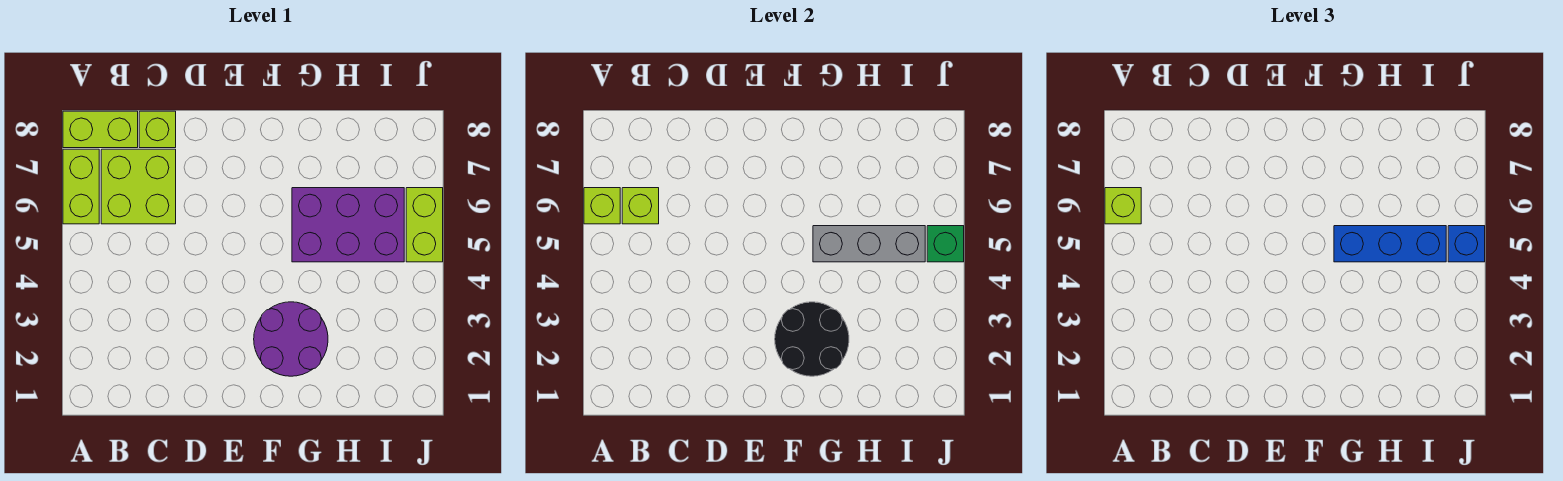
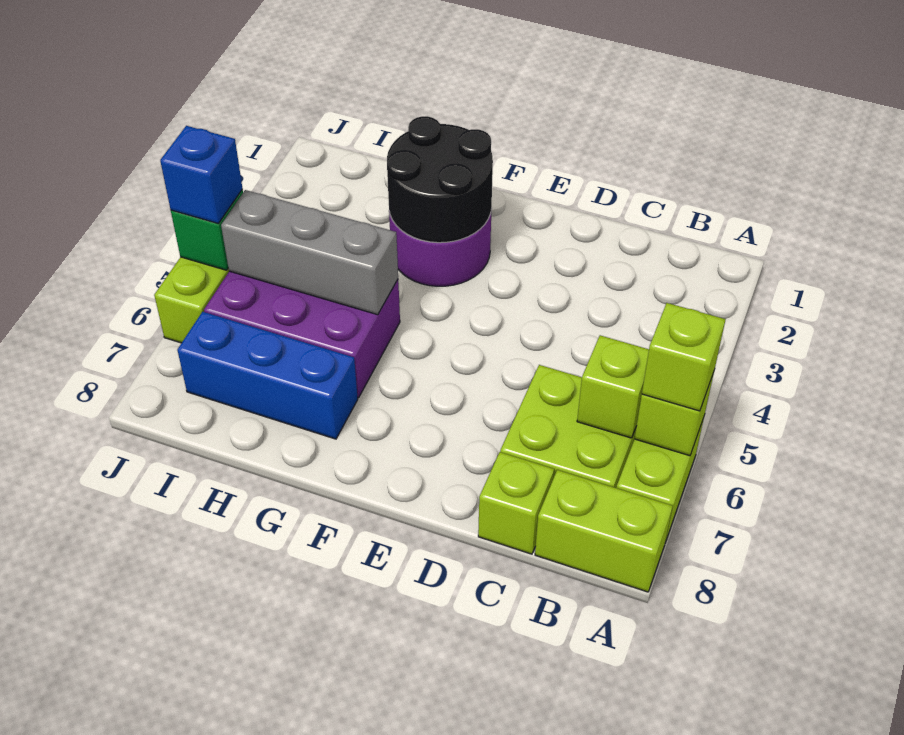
blue brick G5:I5 level 3 -> blue brick G7:I7 level 1

